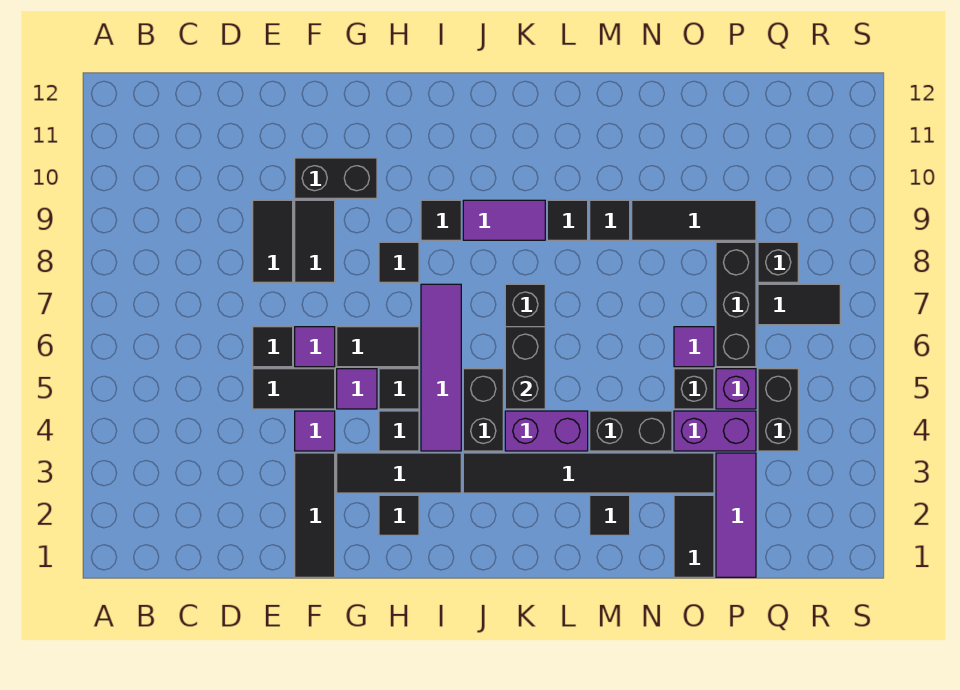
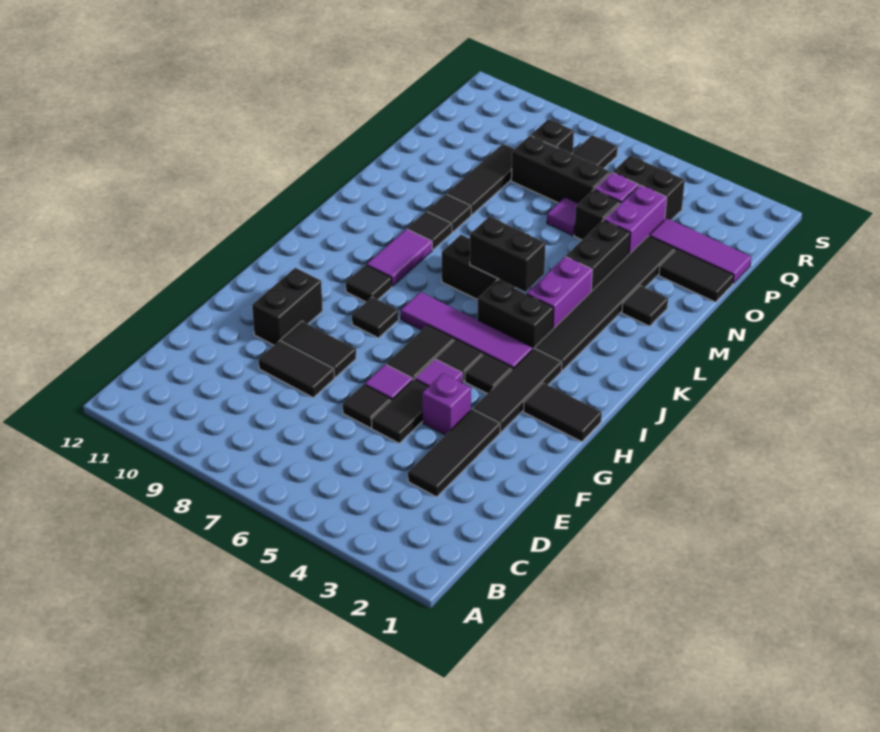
black tile F1:F3 level 1 -> black tile D3:F3 level 1
purple tile F4 level 1 -> purple brick F4 level 1
black tile H2 level 1 -> black tile H1:H2 level 1

